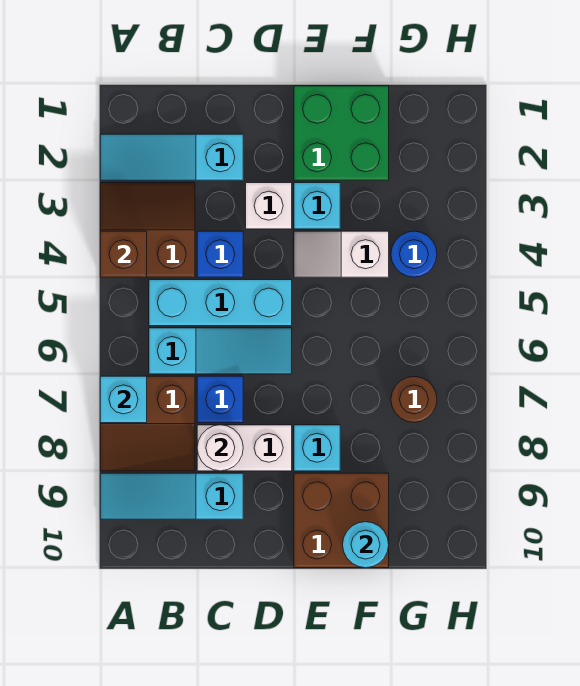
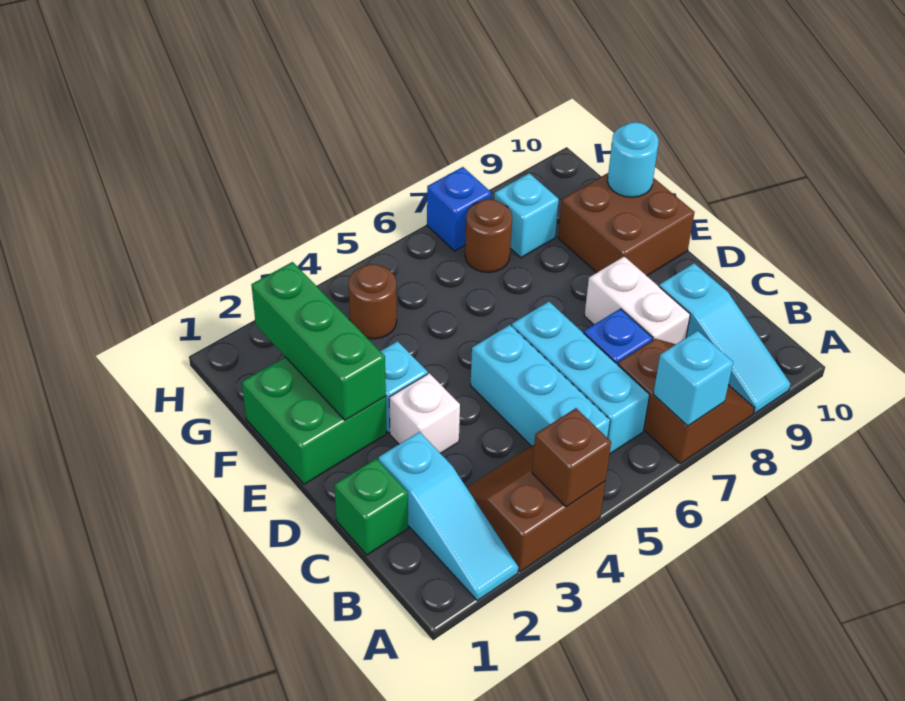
brown slope A3:B4 level 1 top 4 -> brown slope A3:B4 level 1 top A
cyan slope B6:D6 level 1 top B -> cyan brick B6:D6 level 1
none -> green brick C1 level 1
blue brick C4 level 1 -> blue brick H7 level 1
white round brick C8 level 2 -> none
none -> green brick E2:G2 level 2
white slope E4:F4 level 1 top F -> none
cyan brick E8 level 1 -> cyan brick G8 level 1
blue round brick G4 level 1 -> brown round brick G4 level 1

